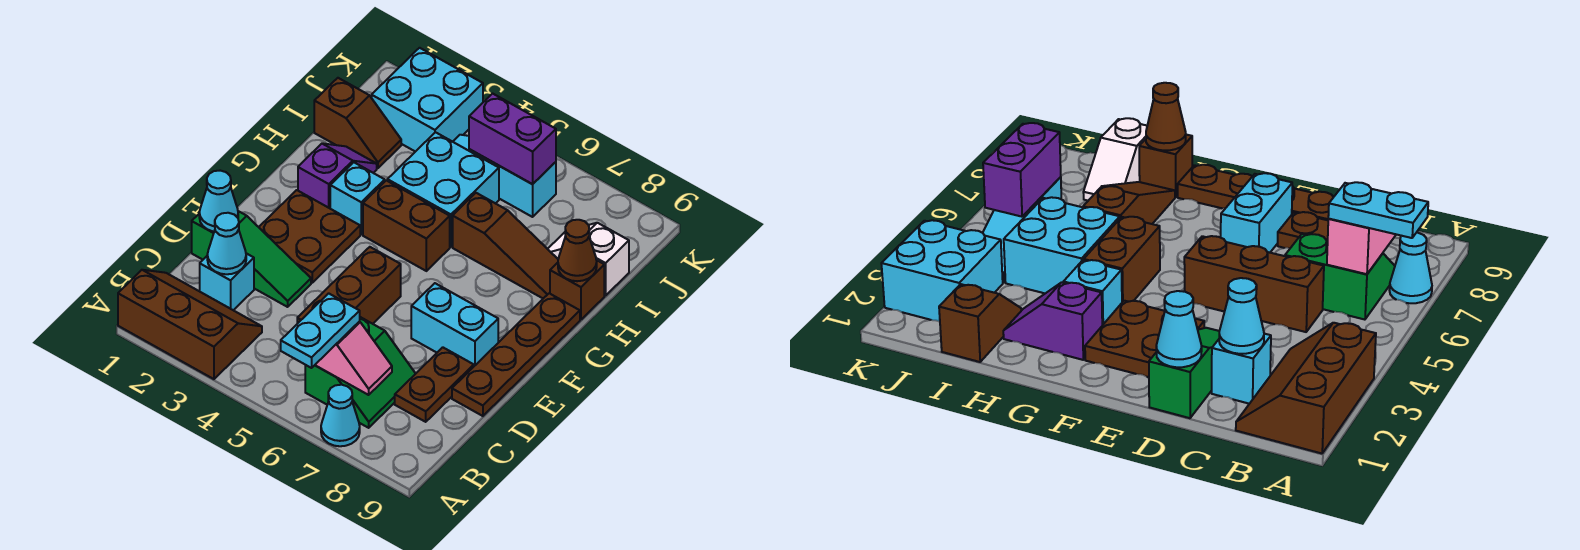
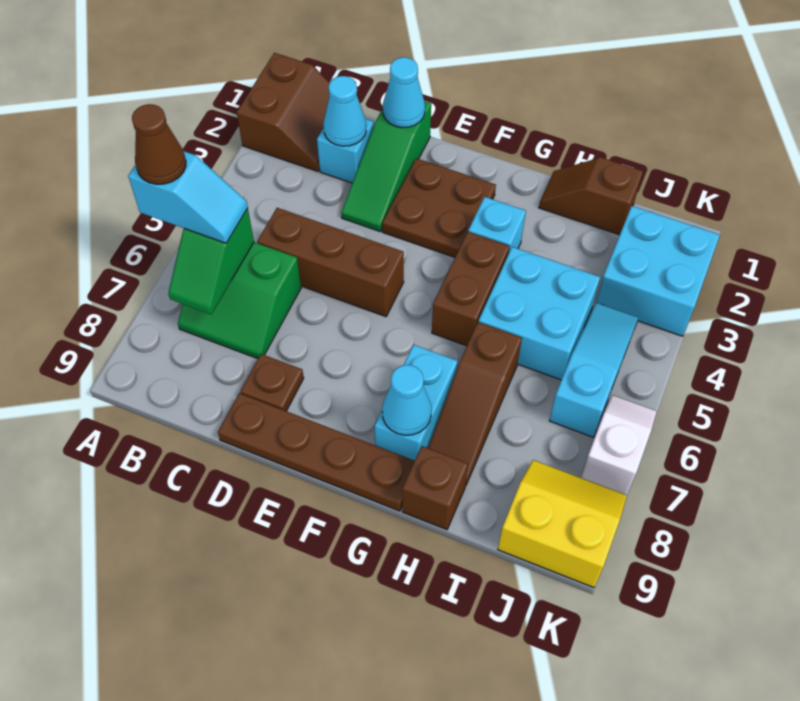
brown slope A1:B3 level 1 top A -> brown slope A1:B2 level 1 top A
cyan plate A6:B6 level 3 -> cyan slope A6:B6 level 3 top A
cyan cone A7 level 1 -> cyan cone G8 level 2
pink slope B6:B7 level 2 top 6 -> green slope B6:B7 level 2 top 6
brown plate C8:D8 level 1 -> brown plate D8 level 1
cyan brick E7:E8 level 1 -> cyan brick G7:G8 level 1
purple slope G2:H2 level 1 top G -> none
brown cone H9 level 2 -> brown cone A6 level 4
brown slope I1:I2 level 1 top 1 -> brown slope H1:I1 level 1 top I
white slope I8:I9 level 1 top 9 -> white slope K6:K7 level 1 top 7
purple brick J5:J6 level 2 -> none
none -> yellow slope J8:K9 level 1 top 9

